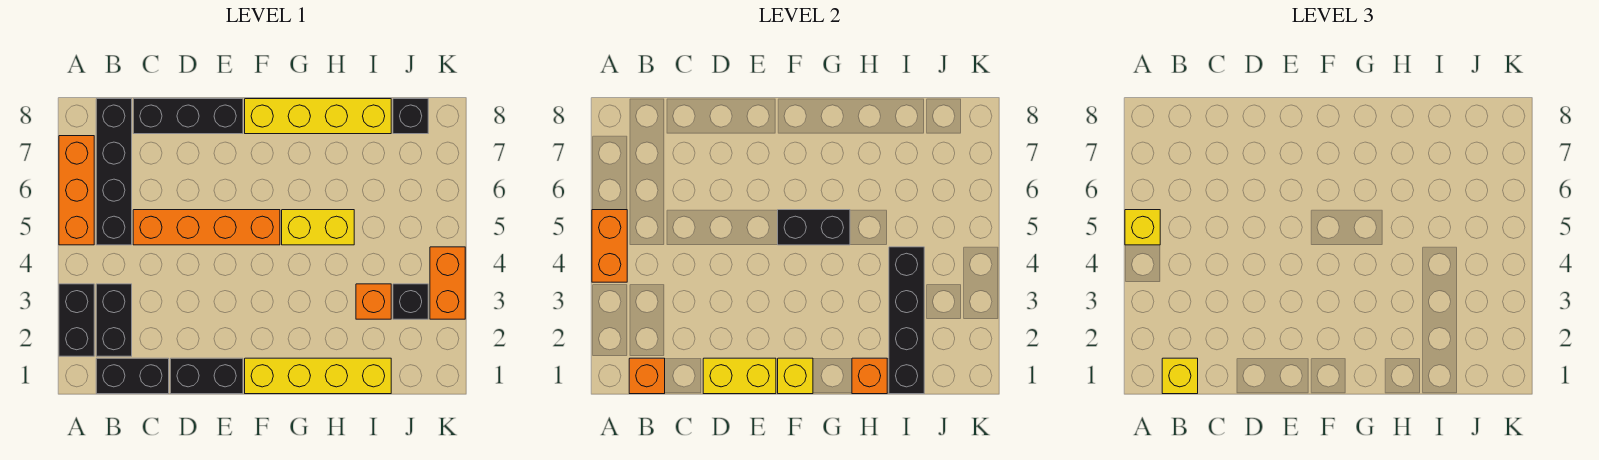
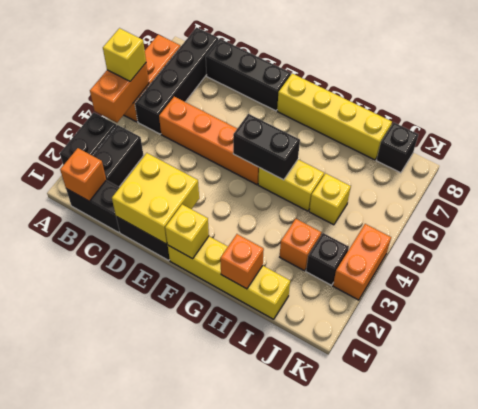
yellow brick B1 level 3 -> yellow brick I5 level 1
yellow brick D1:E1 level 2 -> yellow brick D1:E2 level 2
black brick I1:I4 level 2 -> none

